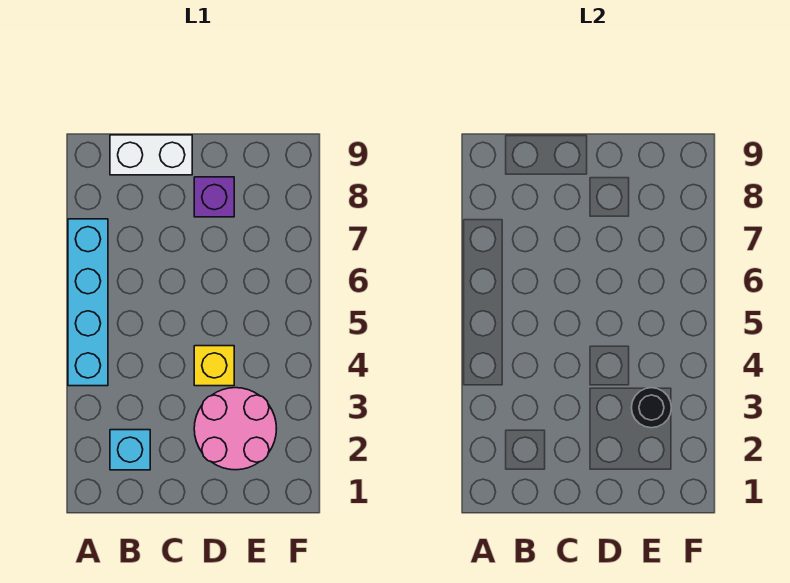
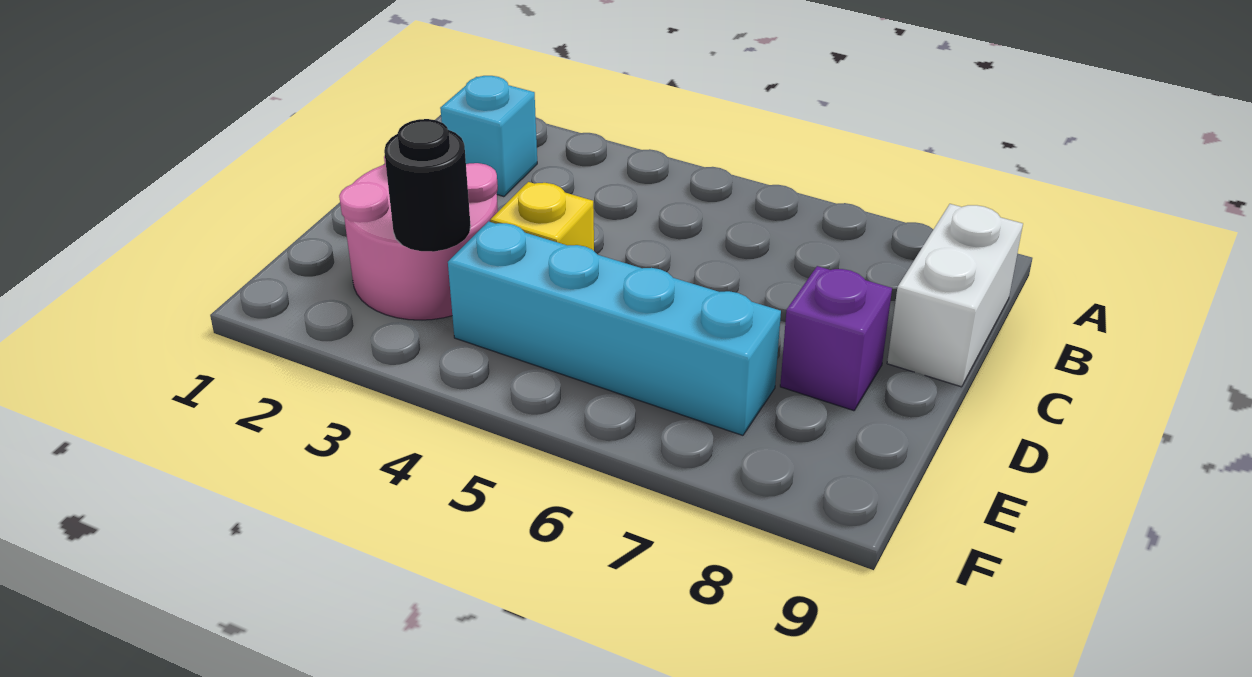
cyan brick A4:A7 level 1 -> cyan brick E4:E7 level 1

